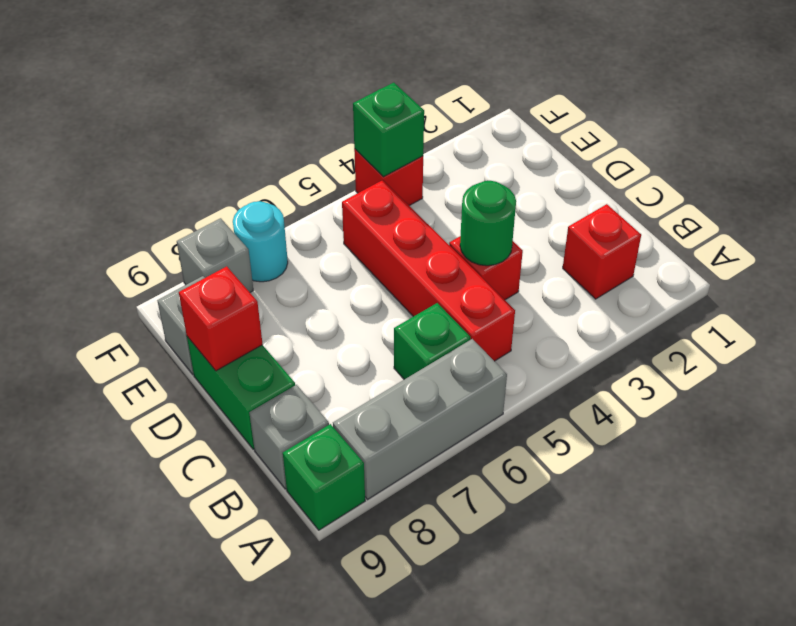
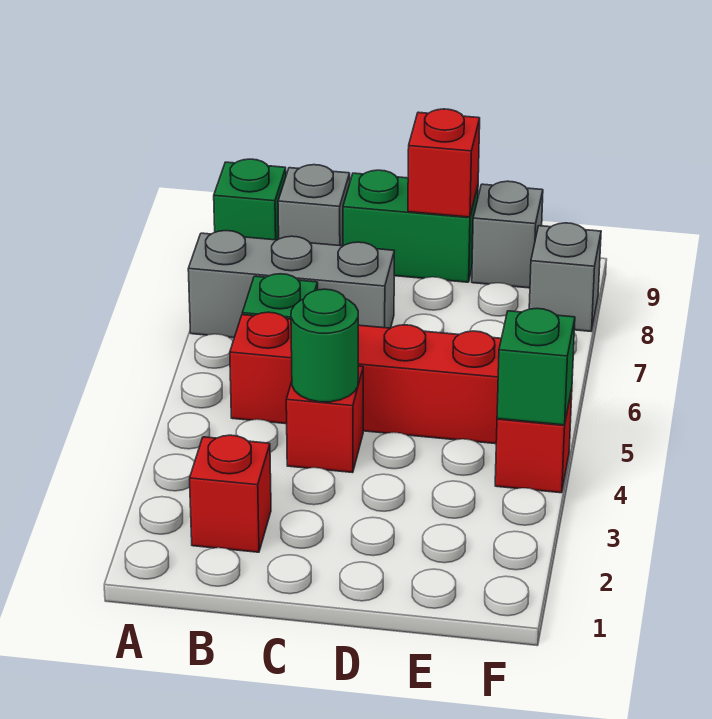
grey brick A6:A8 level 1 -> grey brick A7:C7 level 1
cyan round brick F7 level 1 -> none

